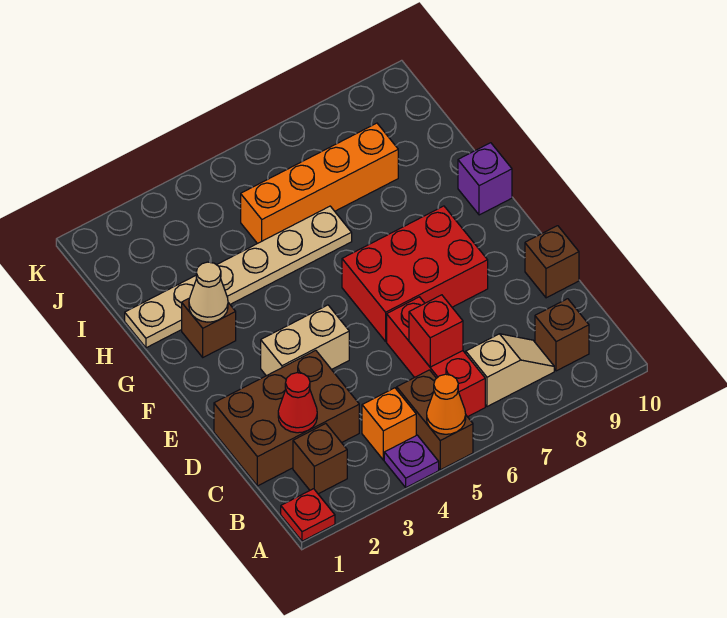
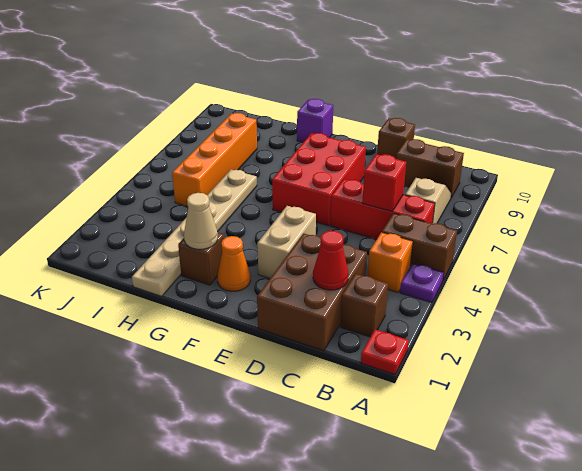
orange cone A5 level 2 -> orange cone F2 level 1
brown brick B9 level 1 -> brown brick B9:C9 level 1

